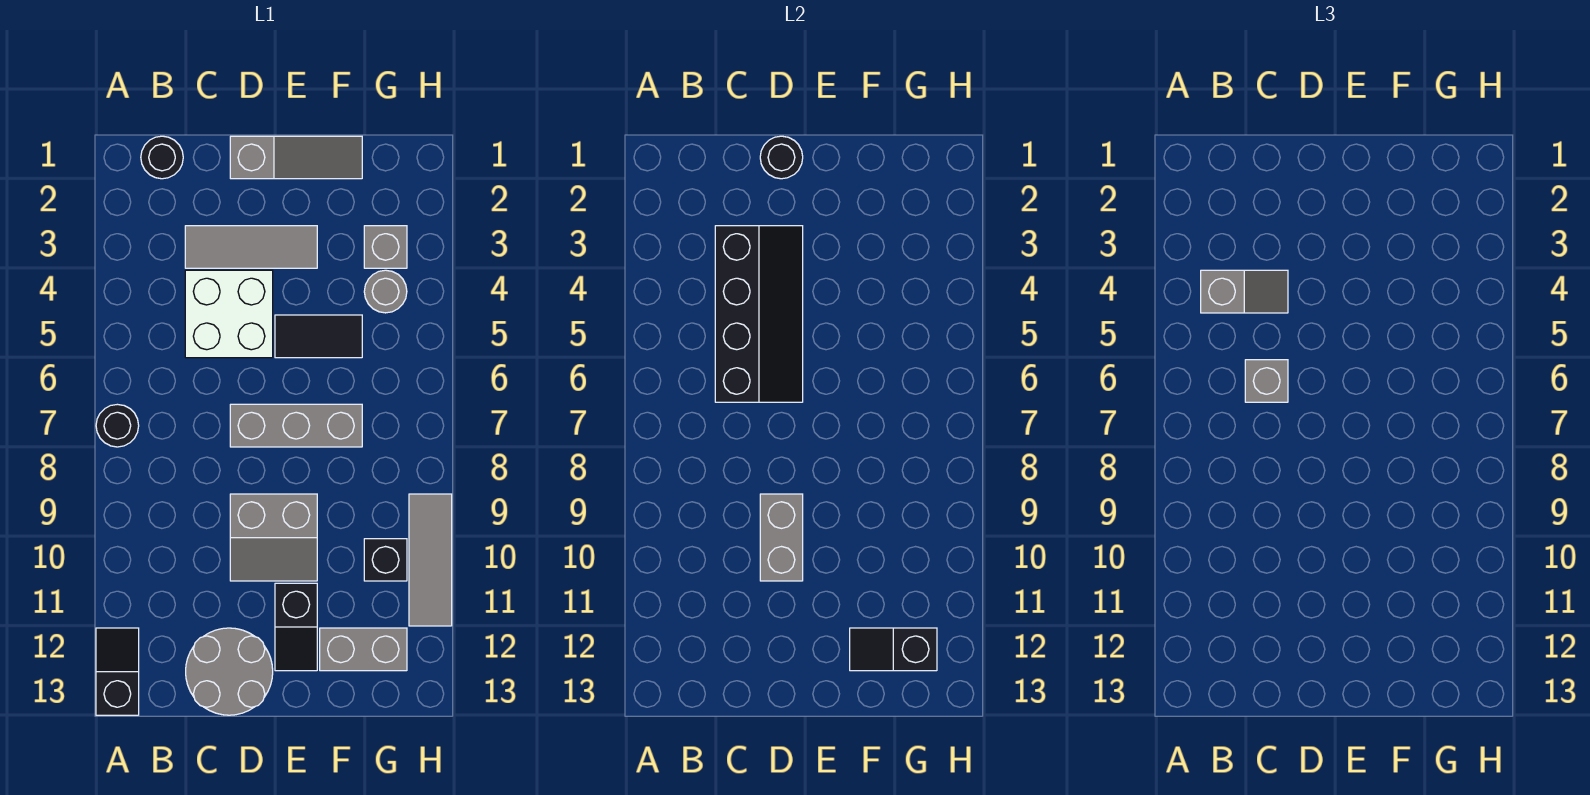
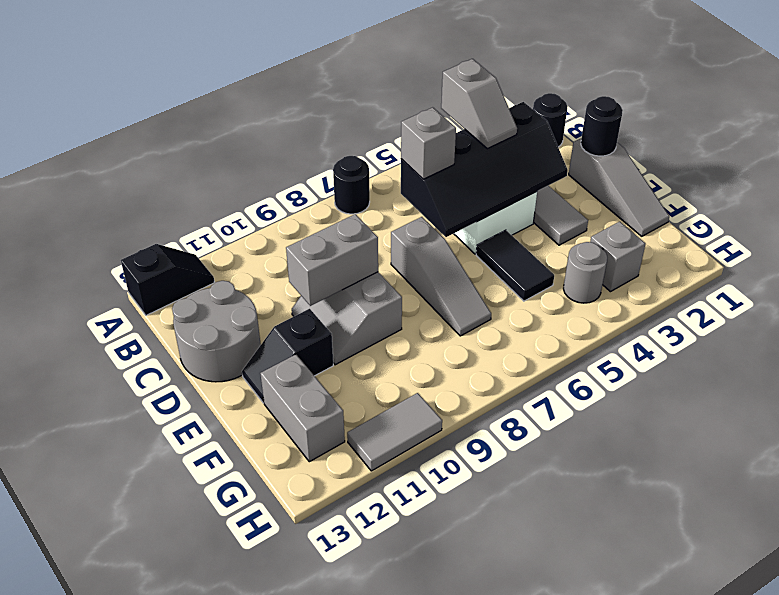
grey brick D7:F7 level 1 -> grey slope D7:F7 level 1 top D
black slope F12:G12 level 2 top G -> none
black brick G10 level 1 -> none
grey tile H9:H11 level 1 -> grey tile H10:H11 level 1

